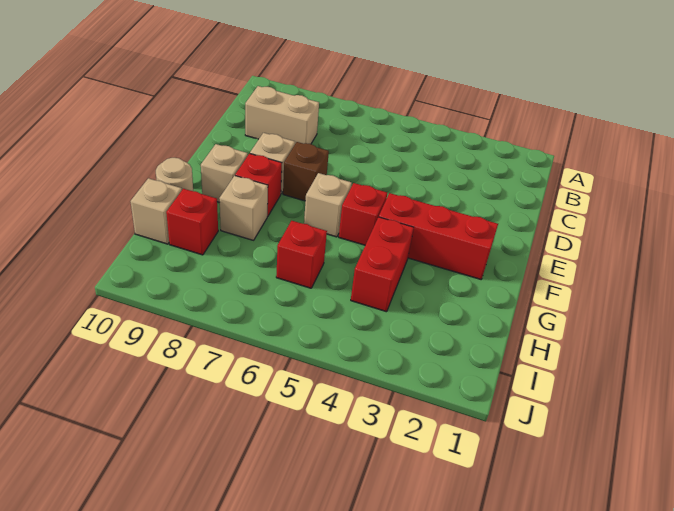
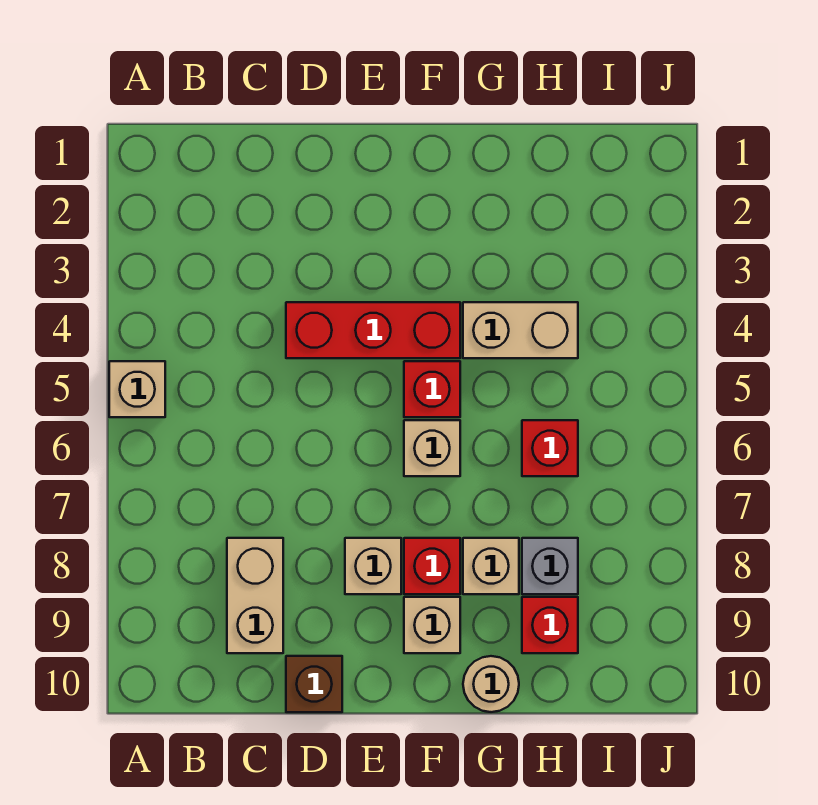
brown brick E7 level 1 -> brown brick D10 level 1
red brick F2:F4 level 1 -> red brick D4:F4 level 1
red brick G4:H4 level 1 -> tan brick G4:H4 level 1
none -> grey brick H8 level 1
tan brick H10 level 1 -> tan brick A5 level 1

